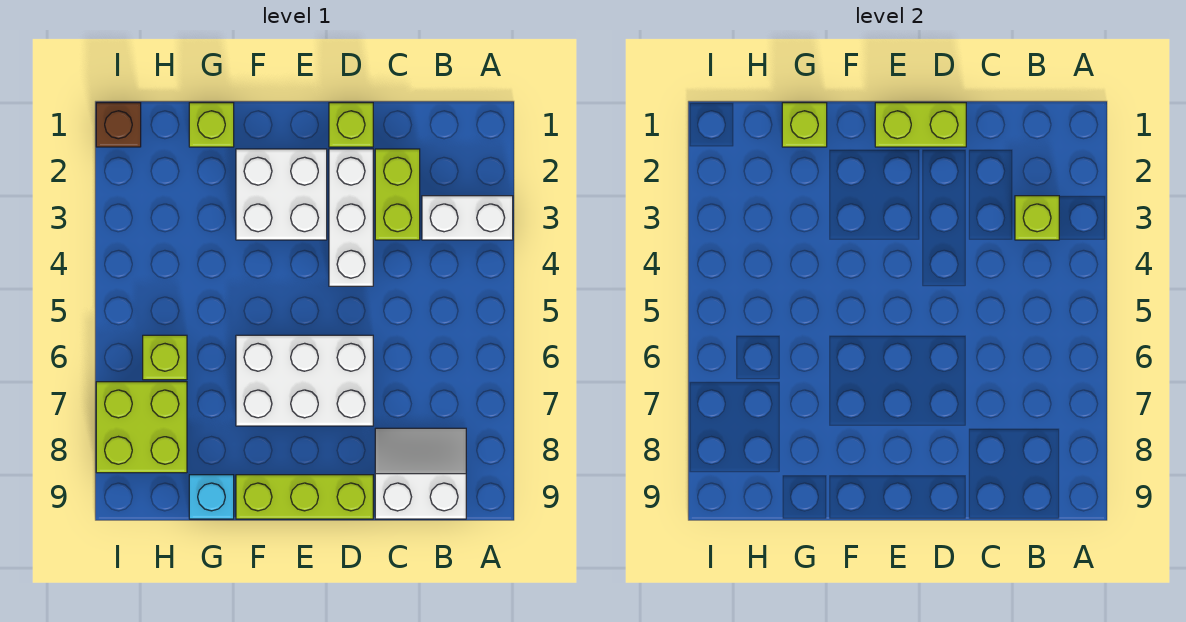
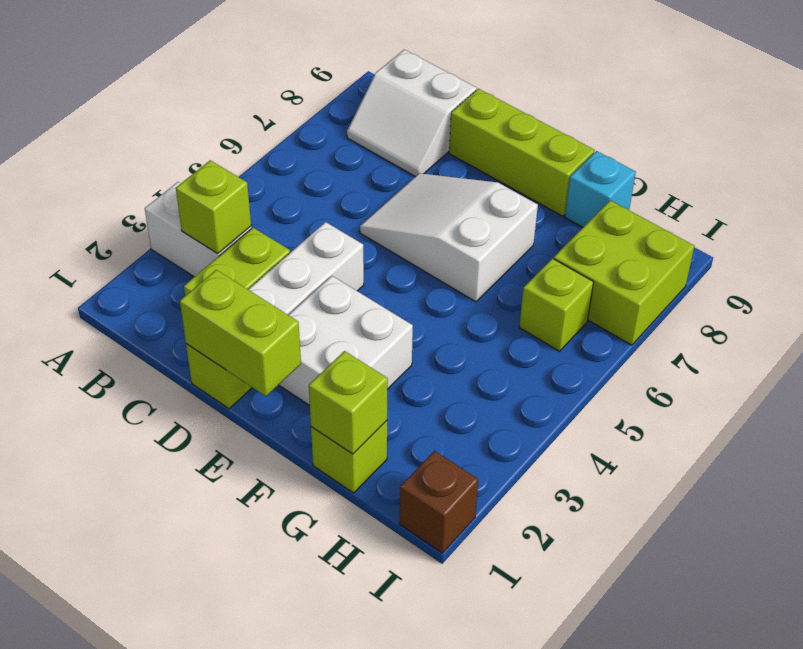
white brick D6:F7 level 1 -> white slope D6:F7 level 1 top F

